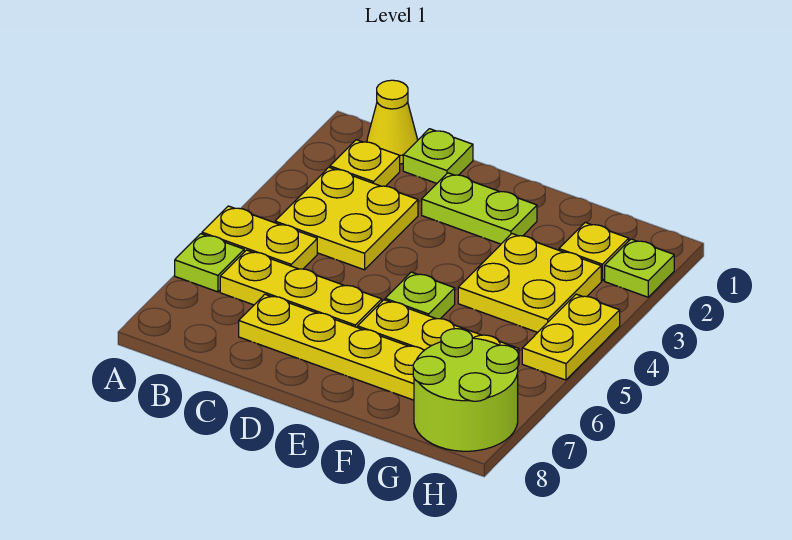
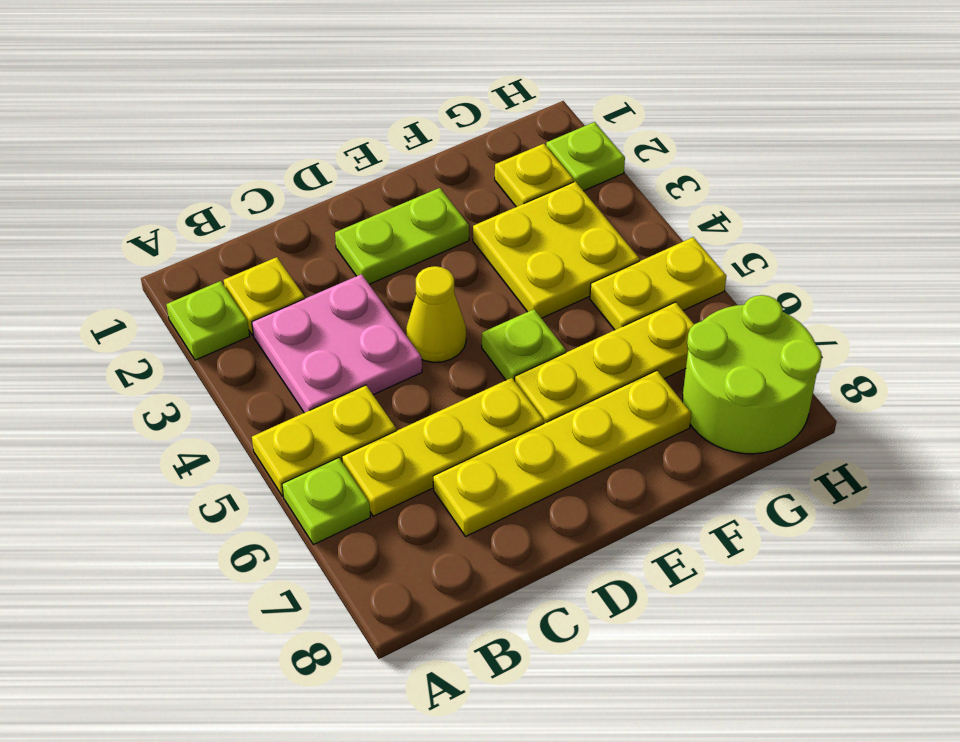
yellow cone B1 level 1 -> yellow cone D4 level 1
yellow plate B3:C4 level 1 -> pink plate B3:C4 level 1
lime plate C1 level 1 -> lime plate A2 level 1
yellow plate H4:H5 level 1 -> yellow plate G5:H5 level 1

